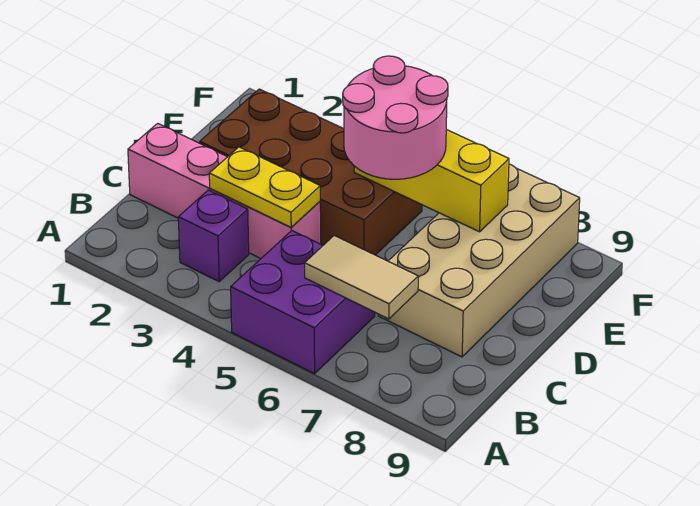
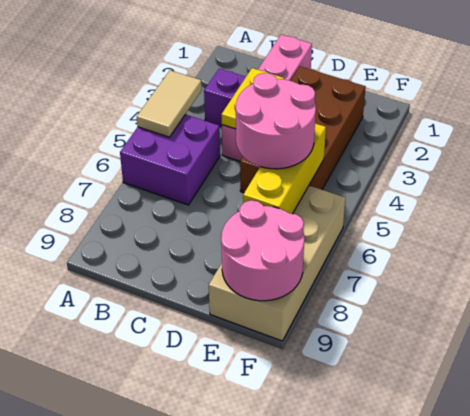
tan tile B6:B7 level 2 -> tan tile A4:A5 level 2
tan brick C7:F8 level 1 -> tan brick E6:F9 level 1
none -> pink round brick E8:F9 level 2

